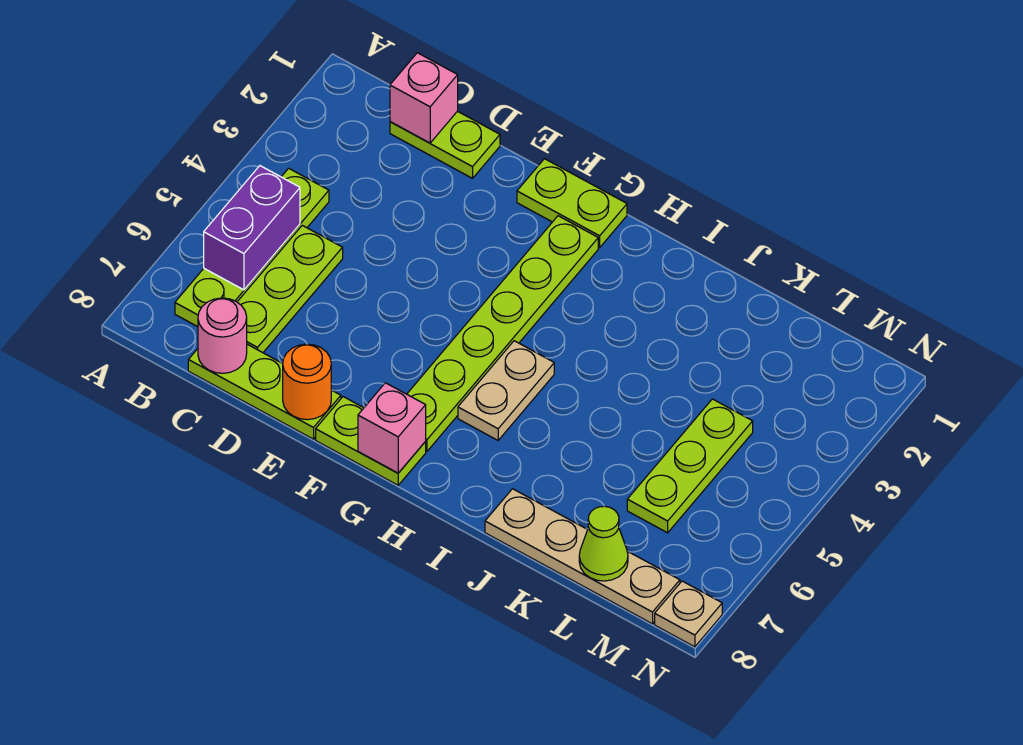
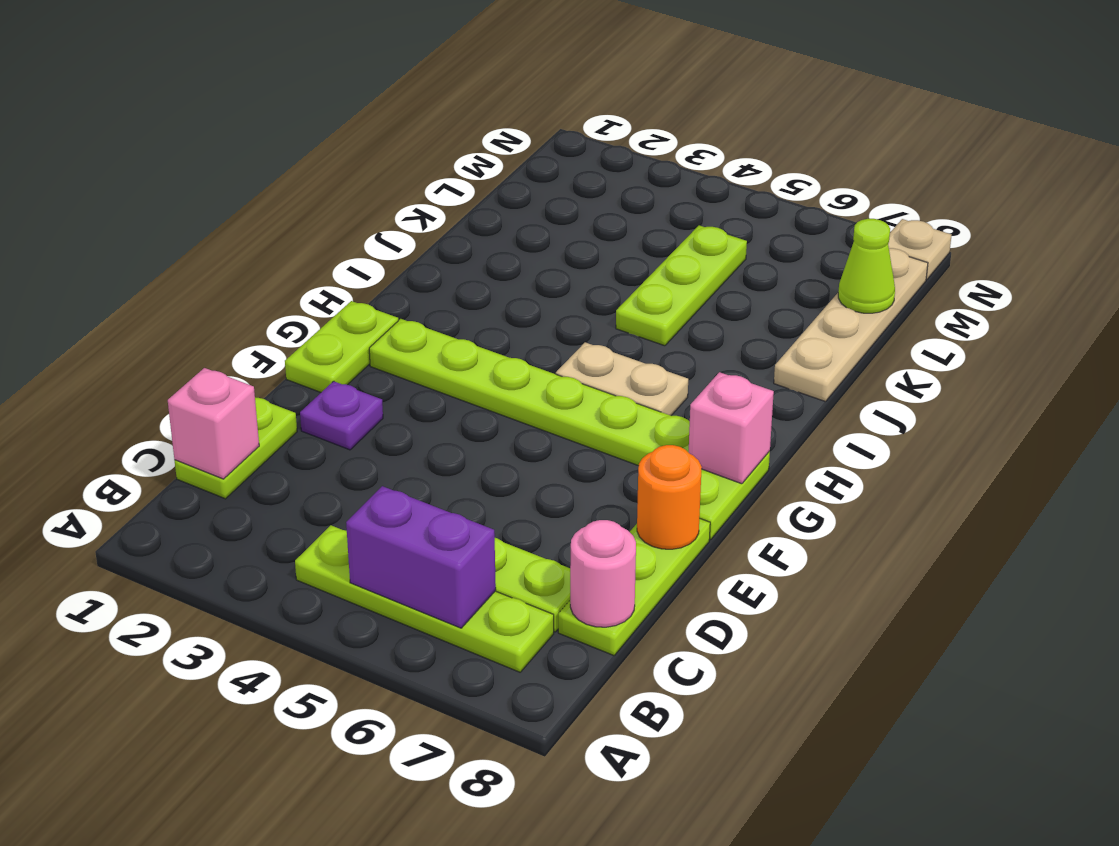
none -> purple plate E2 level 1
lime plate L4:L6 level 1 -> lime plate J5:L5 level 1

